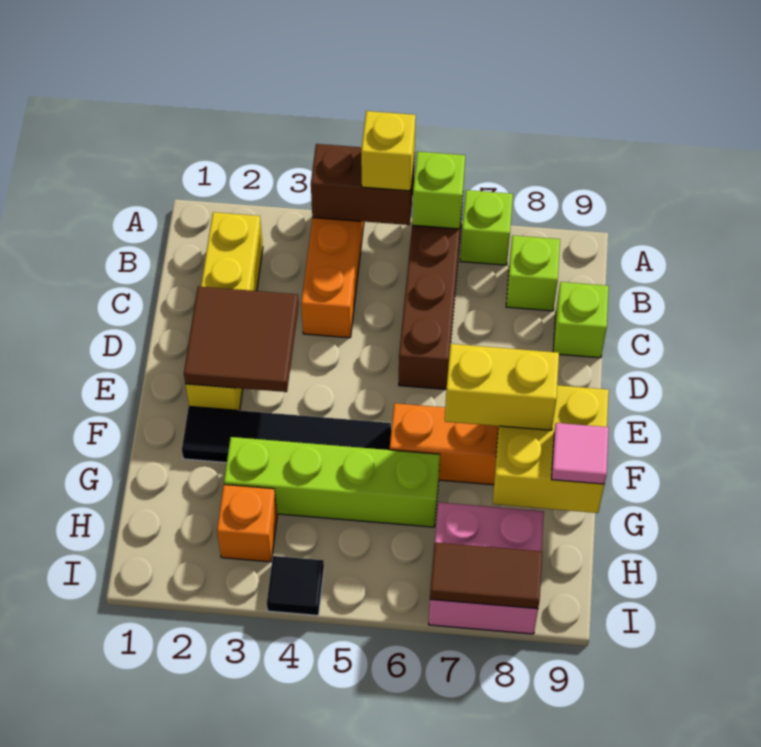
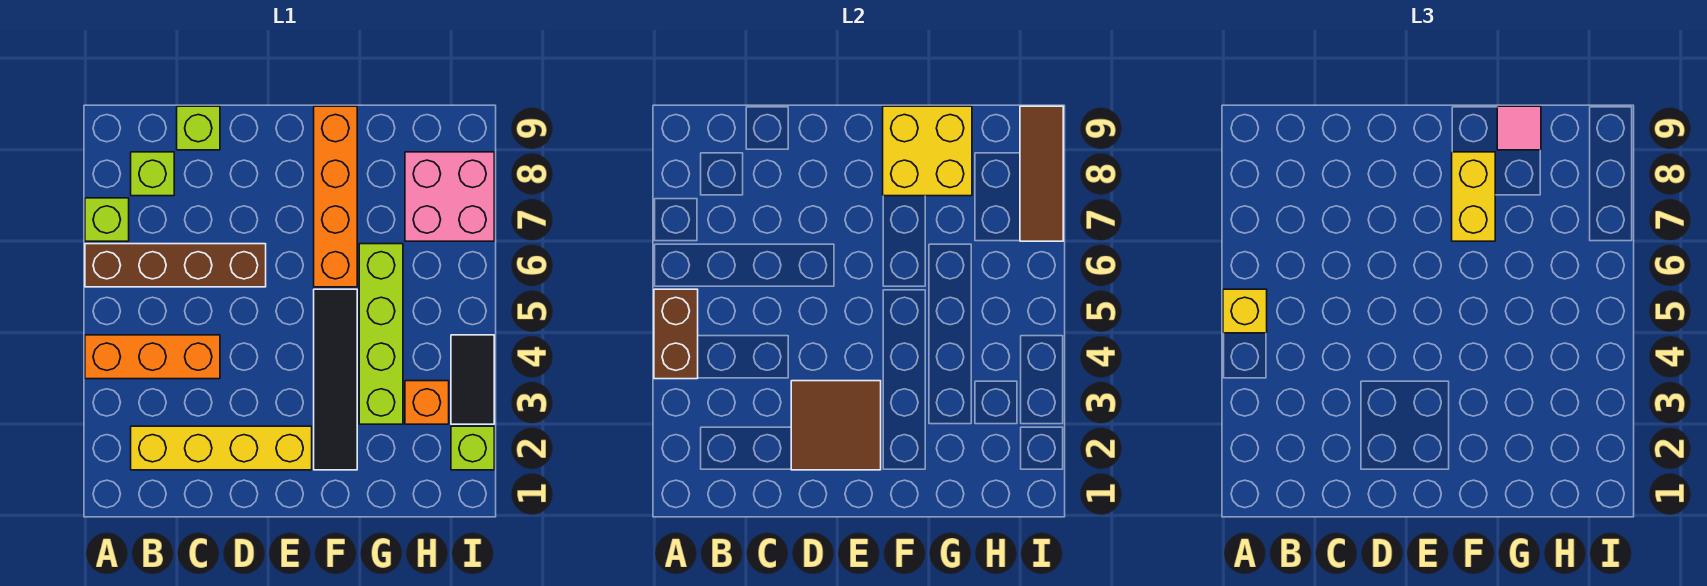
lime brick A6 level 2 -> lime brick I2 level 1
black tile I4 level 1 -> black tile I3:I4 level 1
brown tile I7:I8 level 2 -> brown tile I7:I9 level 2

